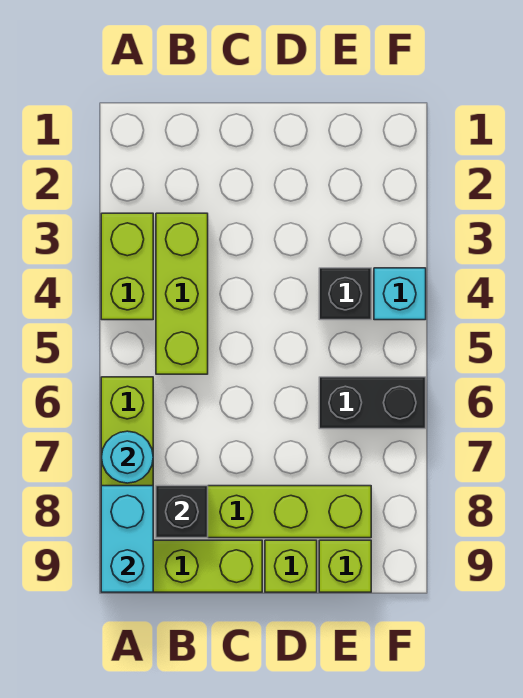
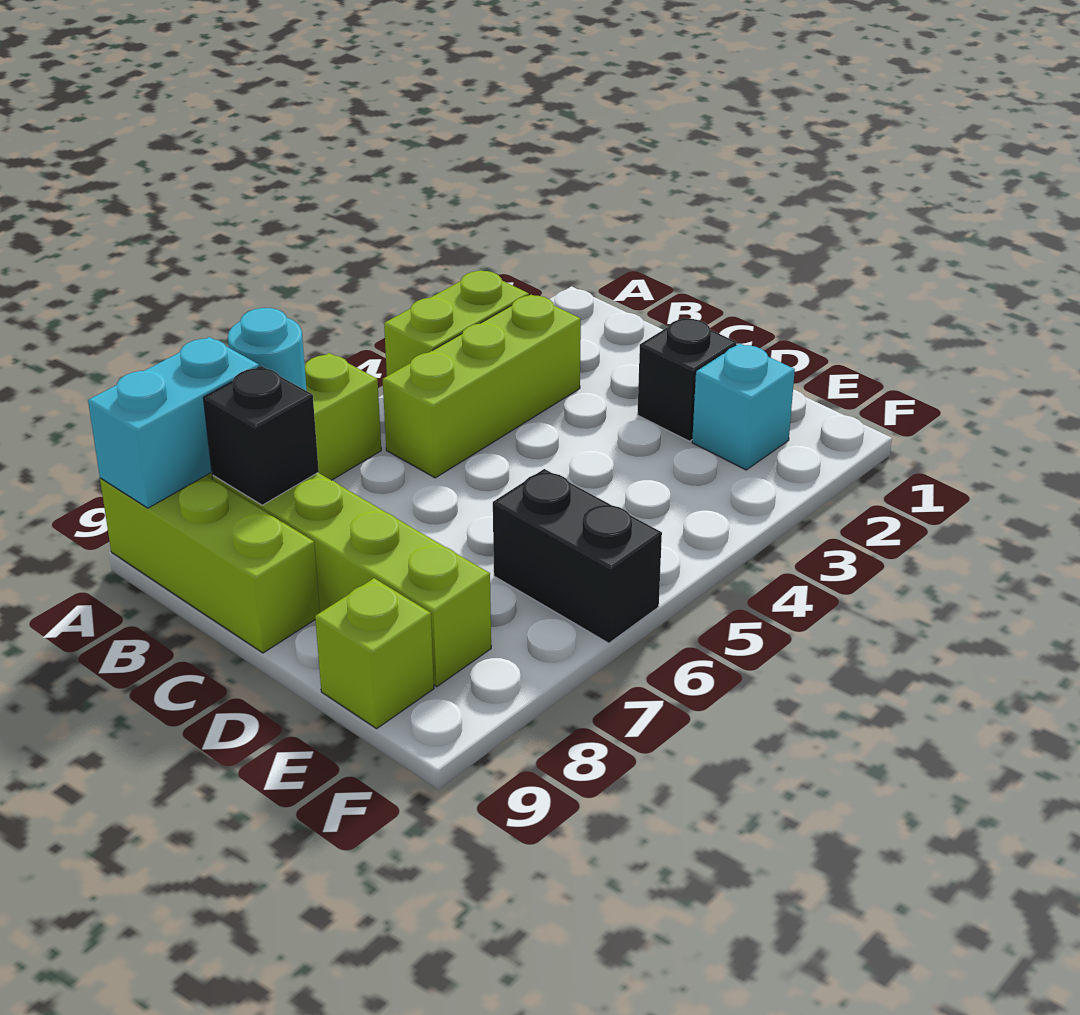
lime brick D9 level 1 -> none
black brick E4 level 1 -> black brick D2 level 1
cyan brick F4 level 1 -> cyan brick E2 level 1

